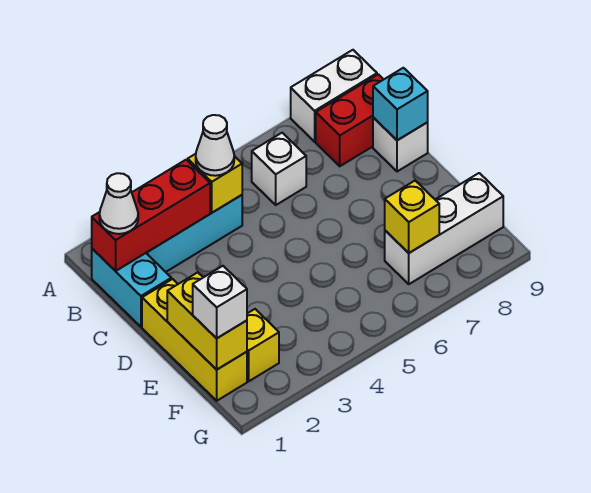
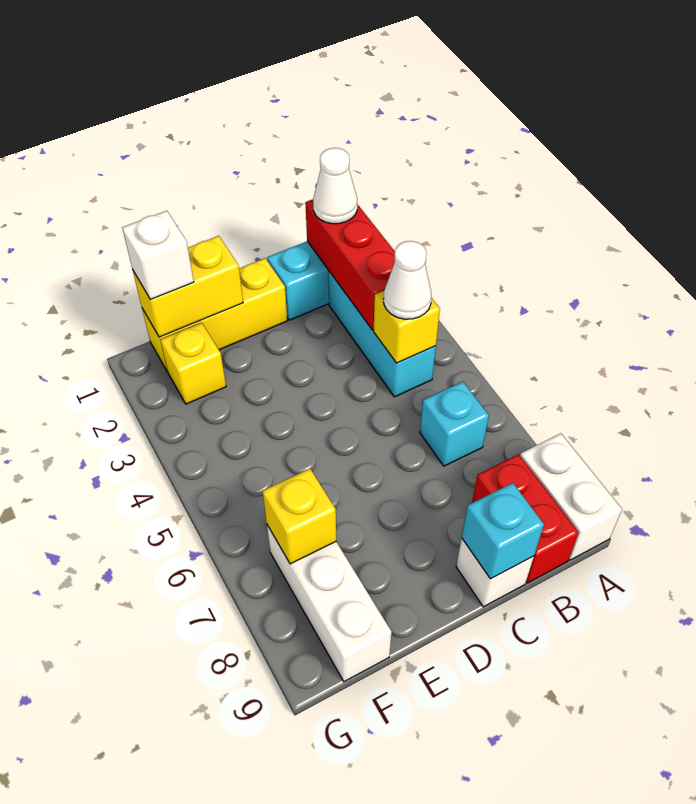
white brick B6 level 1 -> cyan brick B6 level 1

